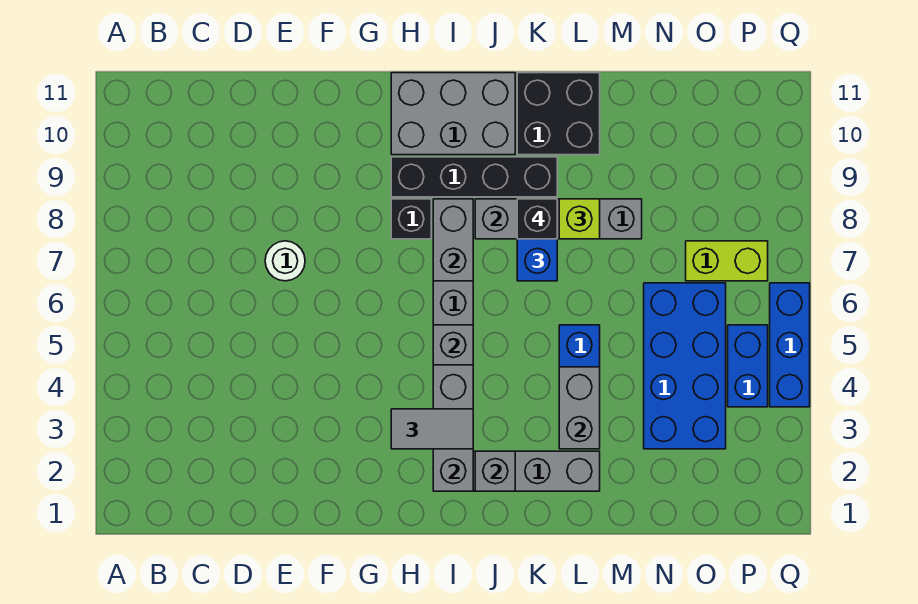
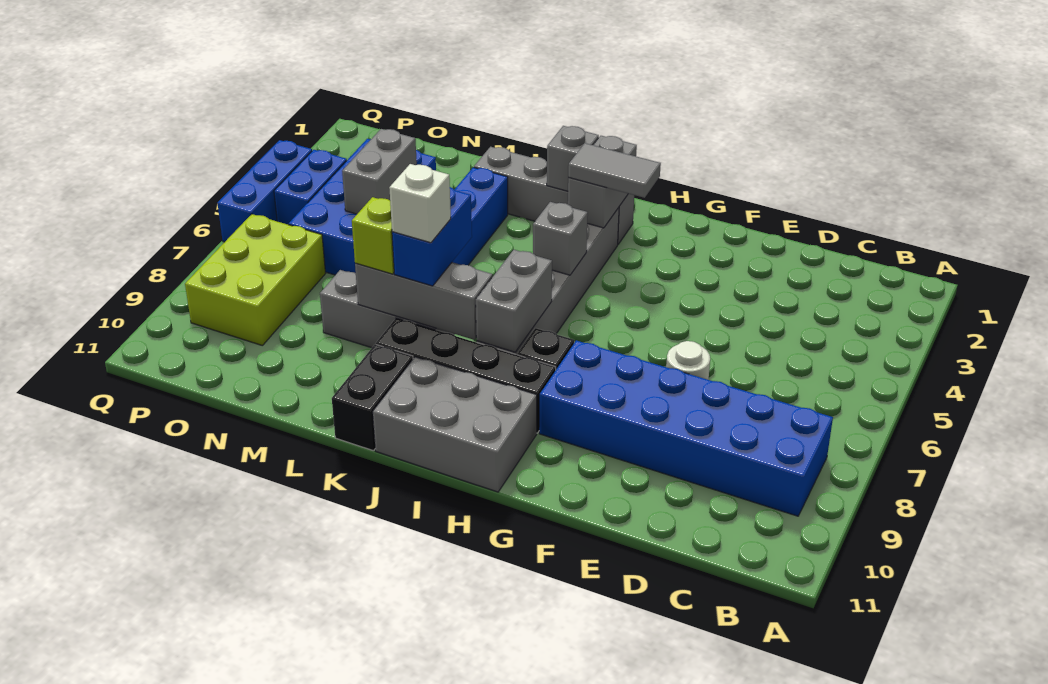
none -> blue brick B8:G9 level 1
black brick K8 level 4 -> white brick K8 level 4
black brick K10:L11 level 1 -> black brick K10:K11 level 1
grey brick L3:L4 level 2 -> grey brick N4:N5 level 2
lime brick O7:P7 level 1 -> lime brick O7:P9 level 1

